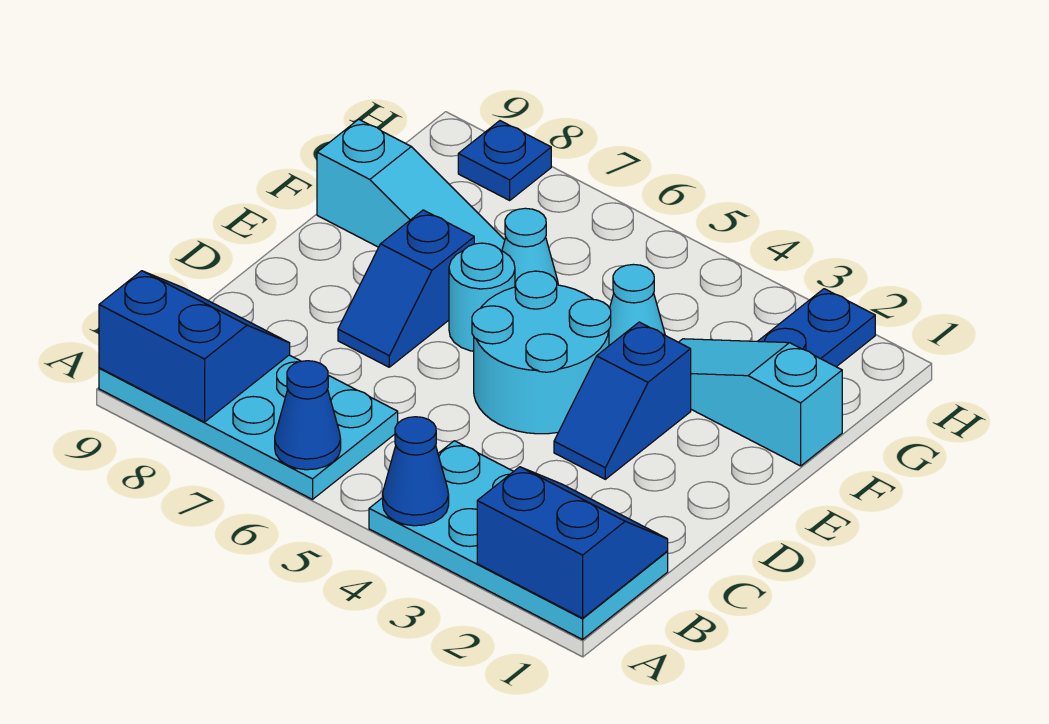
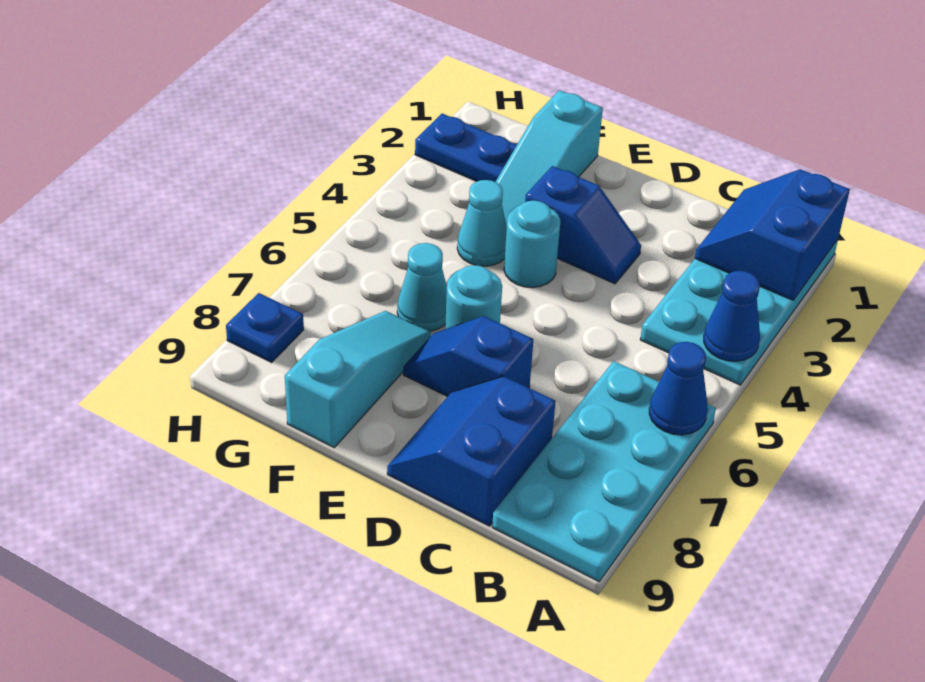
blue slope A8:B9 level 2 top A -> blue slope C8:D9 level 1 top C
cyan round brick D4:E5 level 1 -> cyan round brick E4 level 1
blue slope D7:E7 level 1 top E -> blue slope D7:E7 level 1 top D

